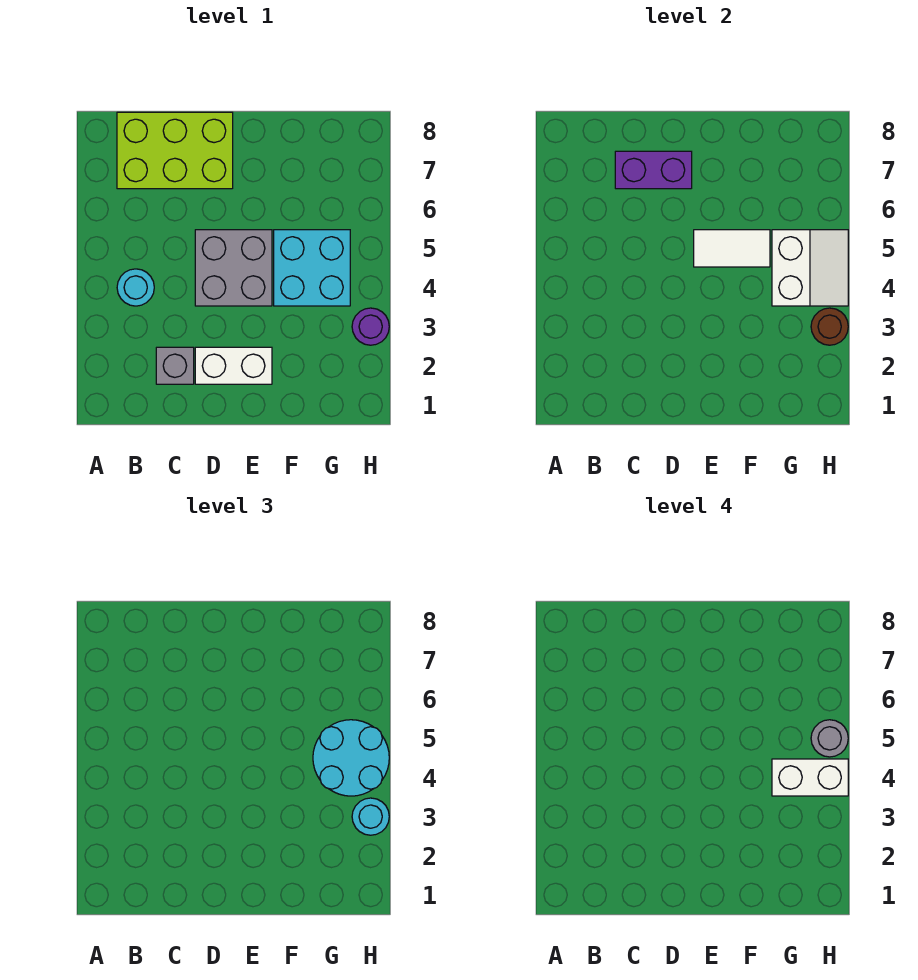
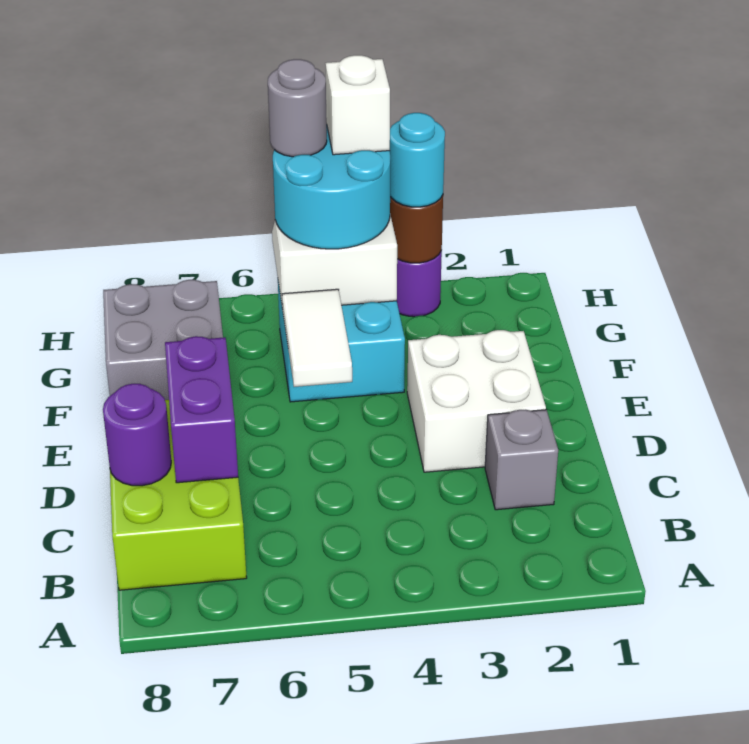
cyan round brick B4 level 1 -> none
none -> purple round brick C8 level 2
white brick D2:E2 level 1 -> white brick D2:E3 level 1
grey brick D4:E5 level 1 -> grey brick F7:G8 level 1
white brick G4:H4 level 4 -> white brick H4 level 4

